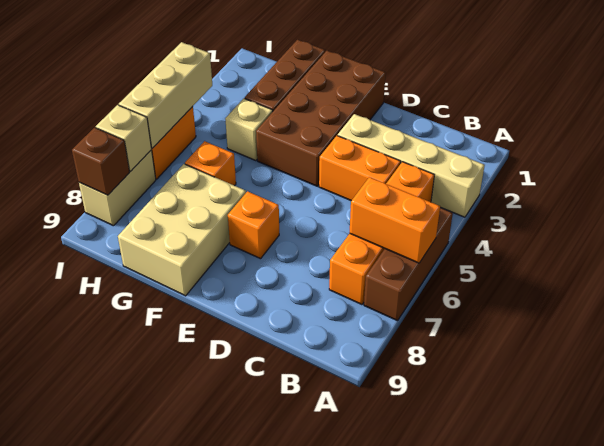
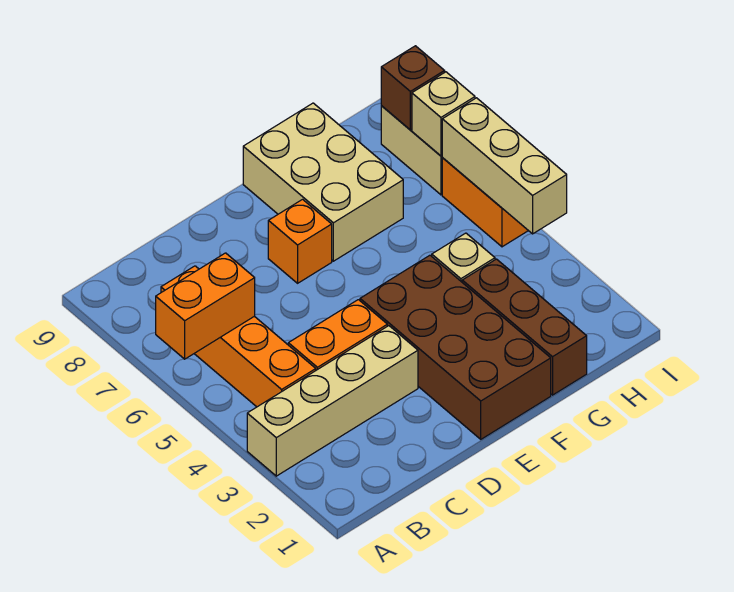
brown brick A5:A7 level 1 -> none
orange brick G6 level 1 -> none

